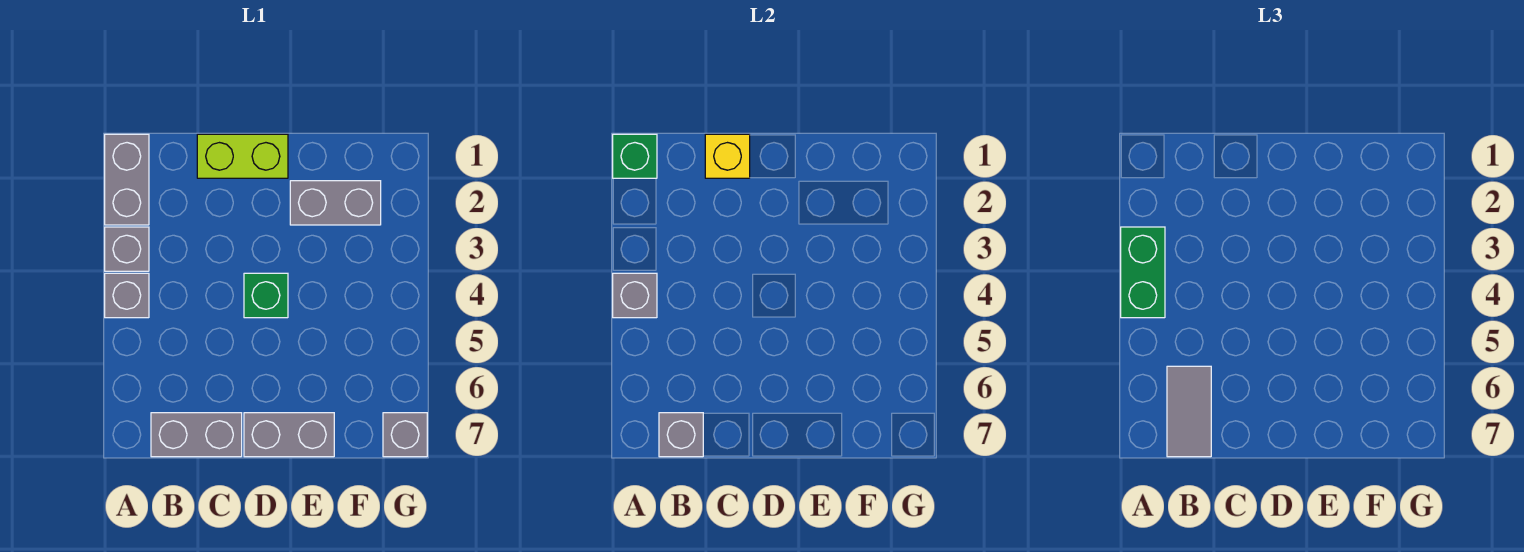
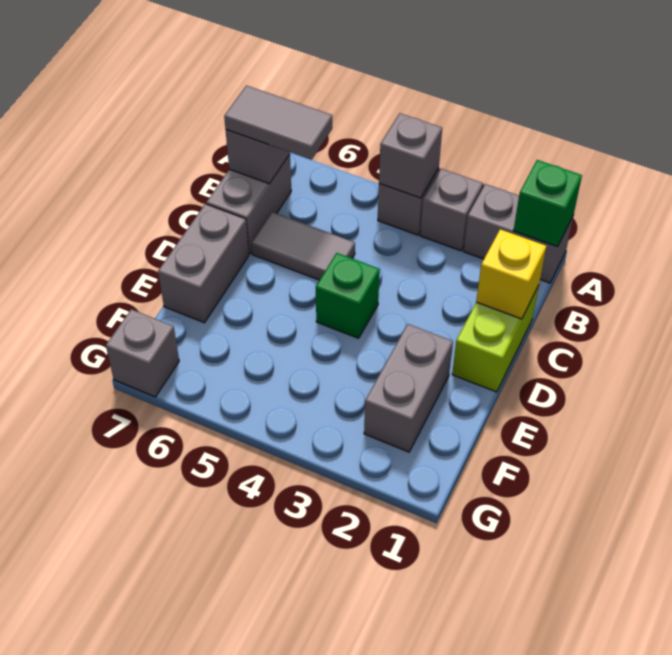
green brick A3:A4 level 3 -> none
none -> grey tile C5:C6 level 1

